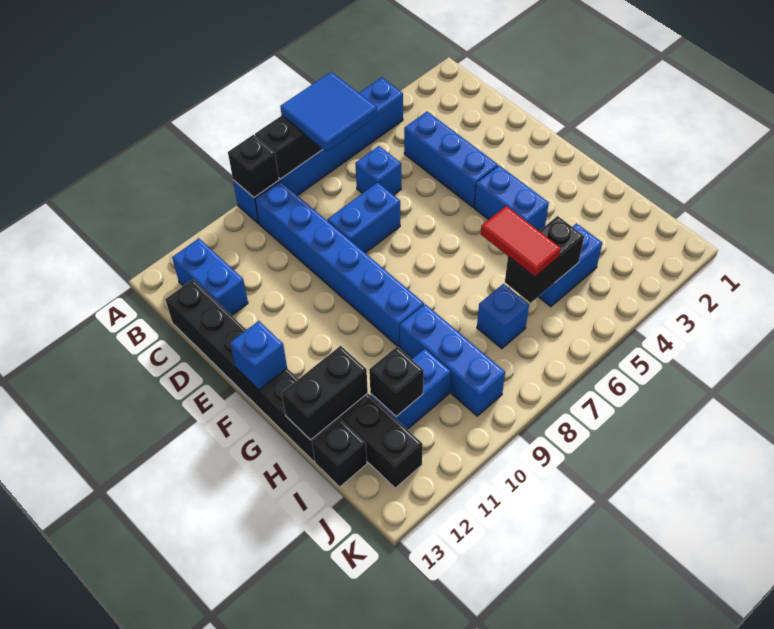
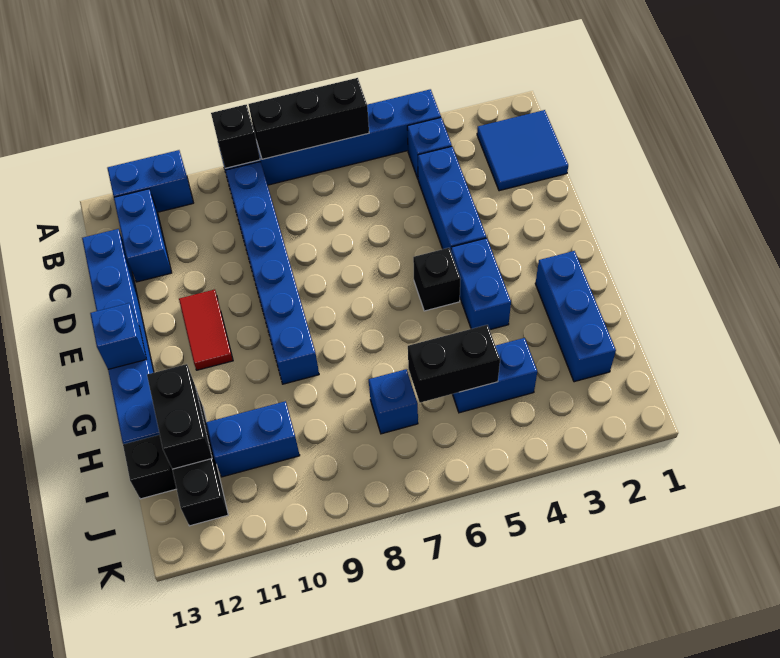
blue tile A6:B7 level 3 -> blue tile B1:C2 level 1
blue brick C6 level 1 -> blue brick B4 level 1
black brick C13:H13 level 1 -> blue brick C13:H13 level 1
blue brick D7:D8 level 1 -> blue brick A11:A12 level 1
red tile H6:I6 level 3 -> red tile E11:F11 level 1
blue brick H9:J9 level 1 -> blue brick G2:I2 level 1
black brick H12:H13 level 2 -> black brick H12:I12 level 2
black brick I11 level 2 -> black brick F5 level 1

